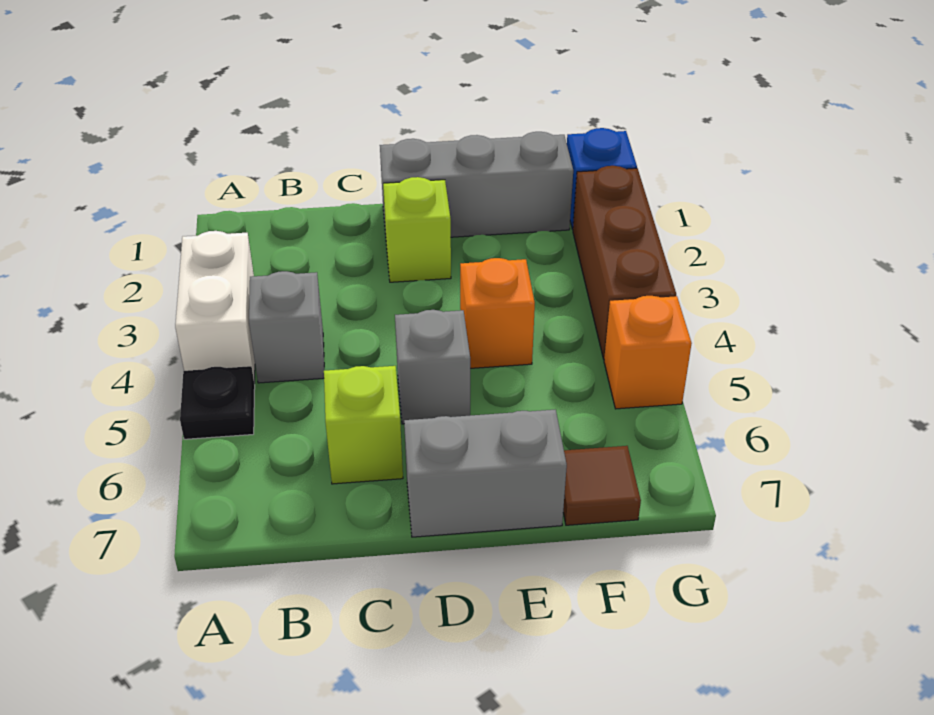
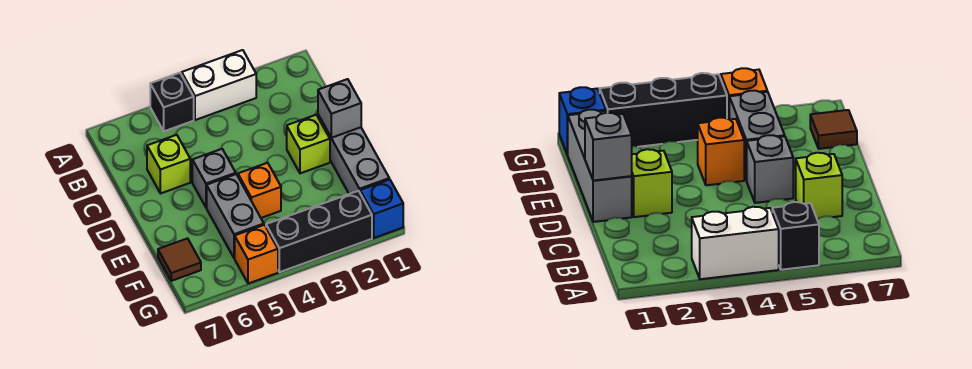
black plate A5 level 1 -> black brick A5 level 1
grey brick B4 level 1 -> grey brick D1 level 2
grey brick D7:E7 level 1 -> grey brick E5:F5 level 1
brown brick G2:G4 level 1 -> black brick G2:G4 level 1

